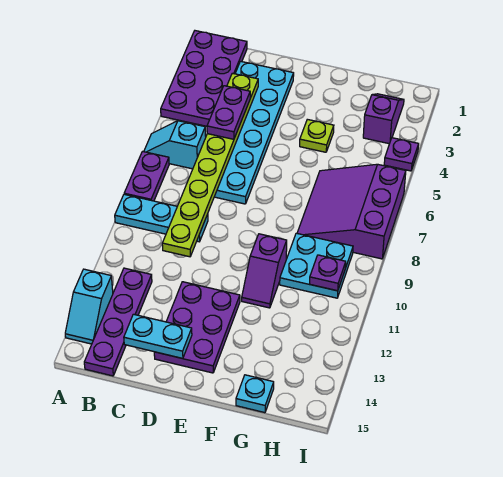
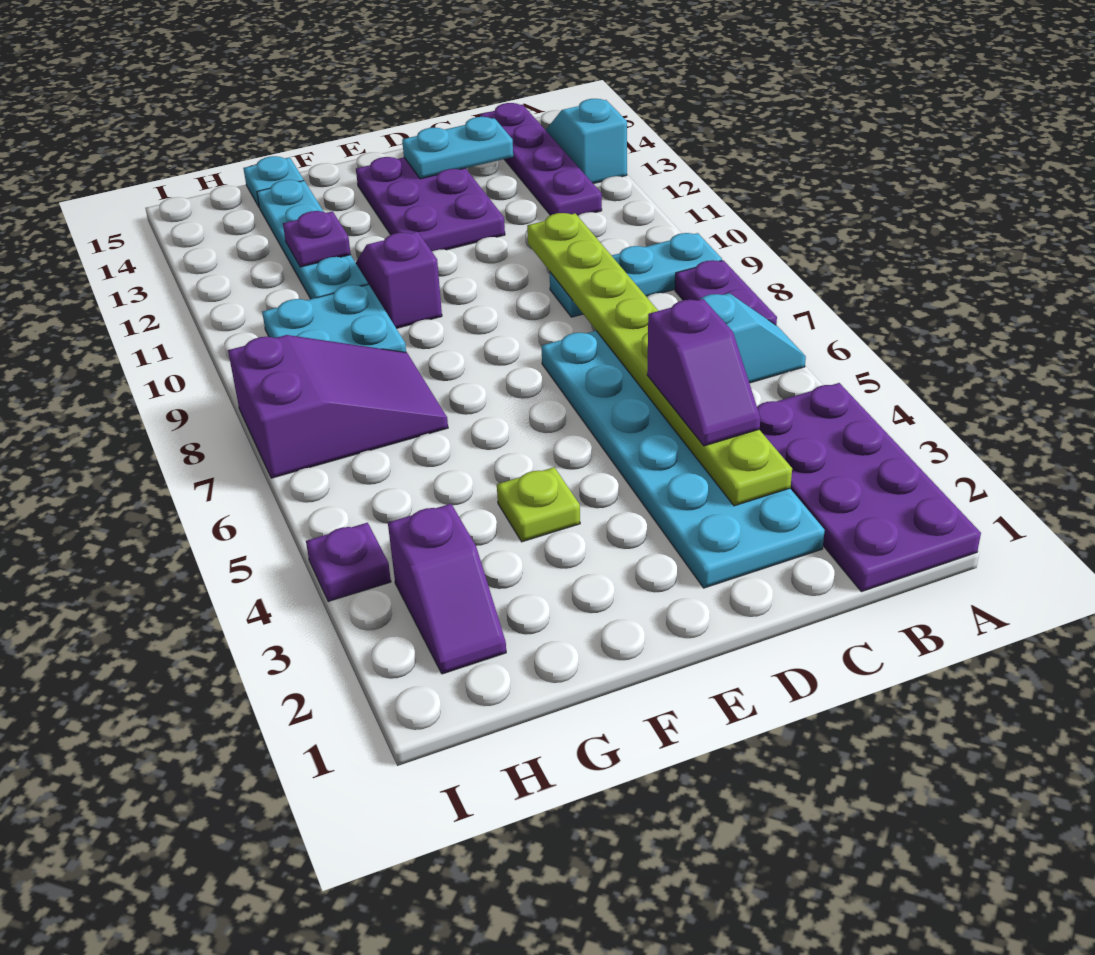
purple plate C4:C5 level 3 -> purple slope C4:C5 level 3 top 5
purple slope G6:I8 level 1 top I -> purple slope G7:I8 level 1 top I
none -> cyan plate G11:G14 level 1
purple plate H10 level 2 -> purple plate G12 level 2

